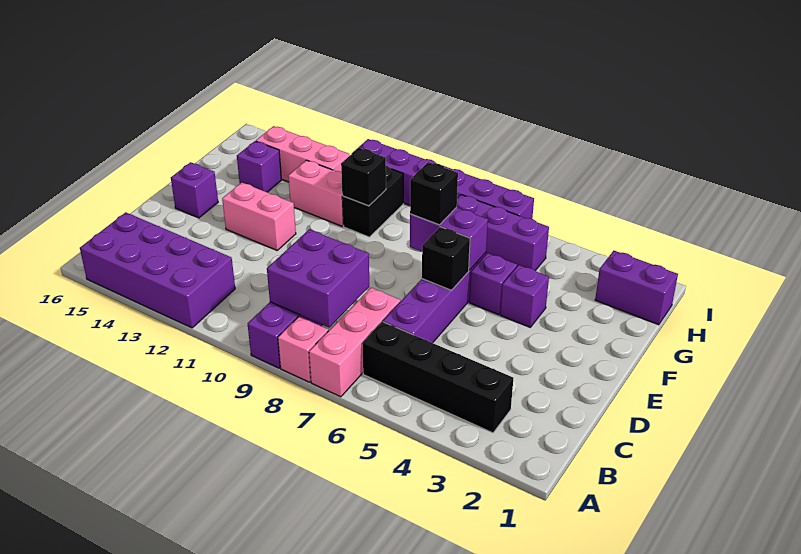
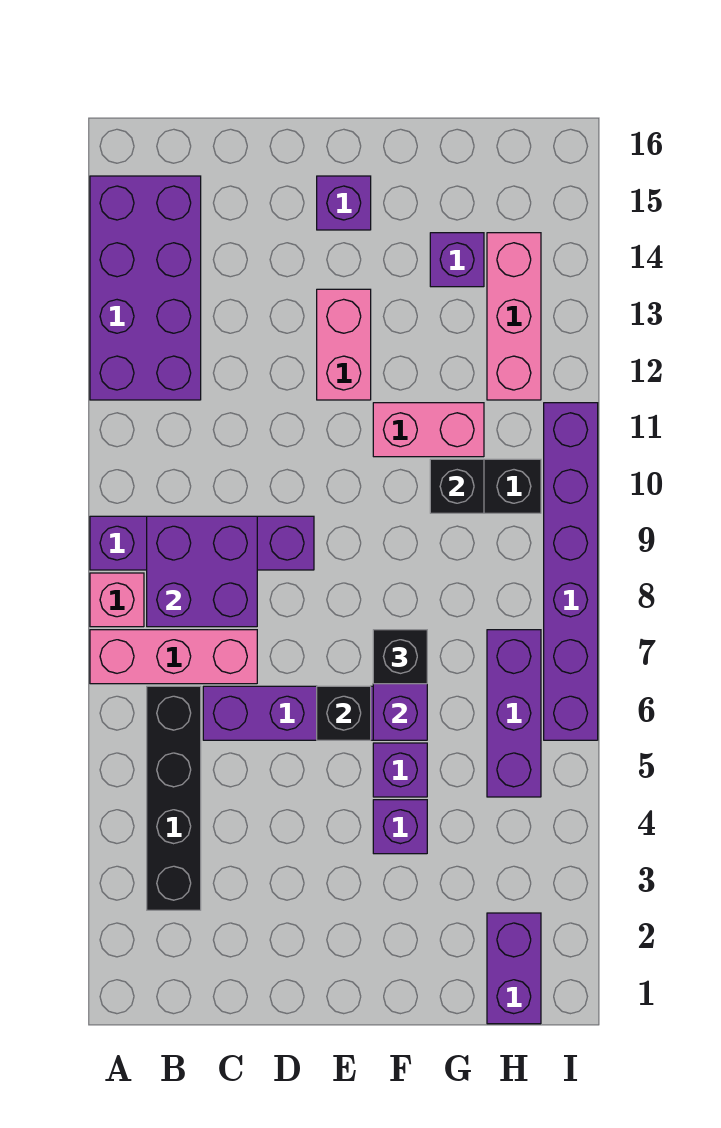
pink brick G11:G12 level 1 -> pink brick F11:G11 level 1

